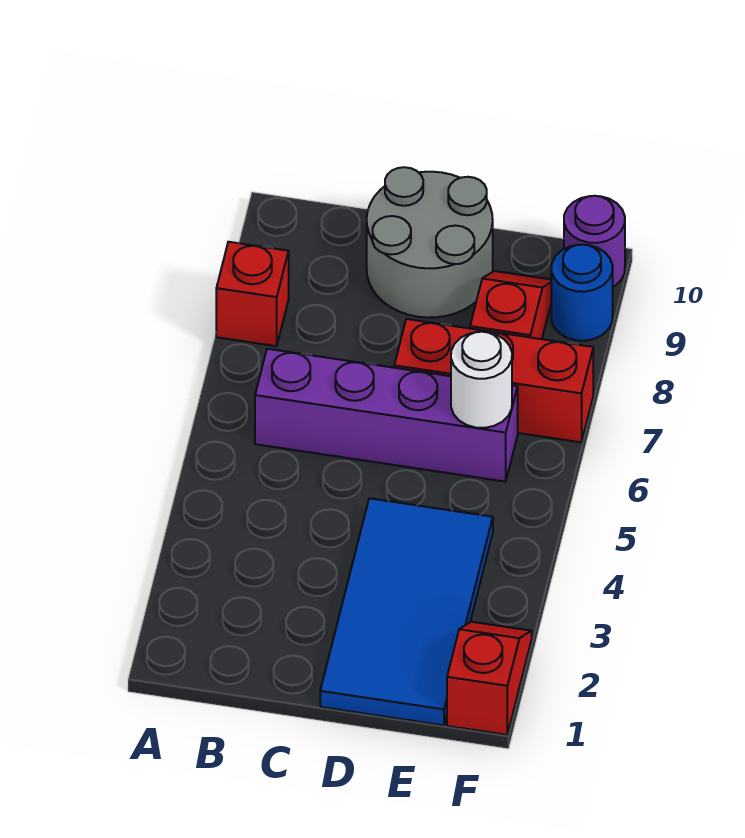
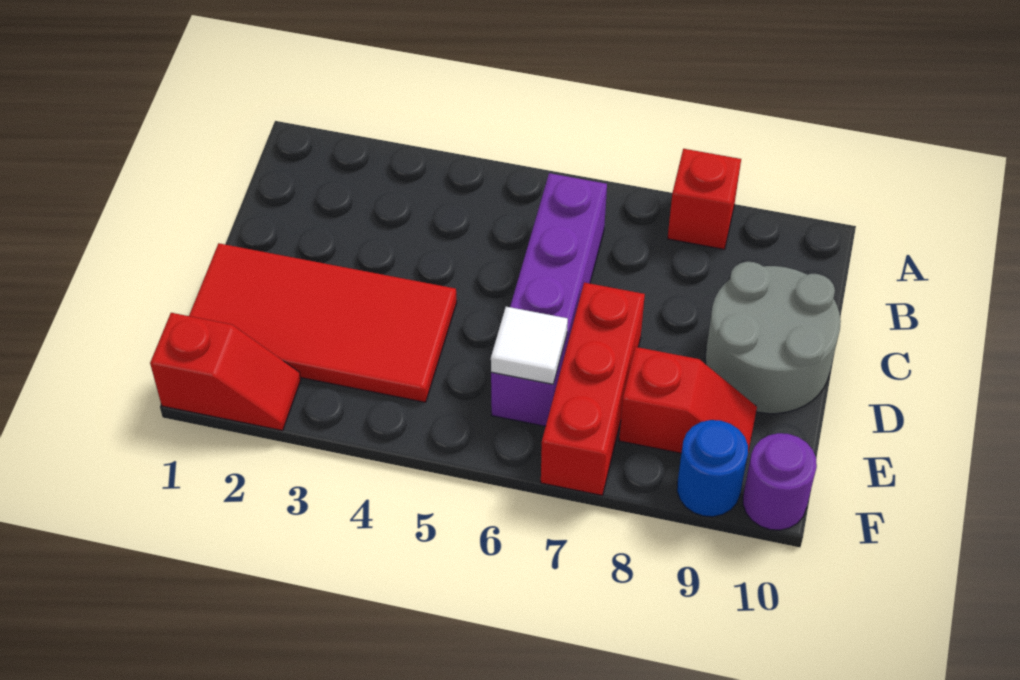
blue tile D1:E4 level 1 -> red tile D1:E4 level 1
white round brick E6 level 2 -> white tile E6 level 2

